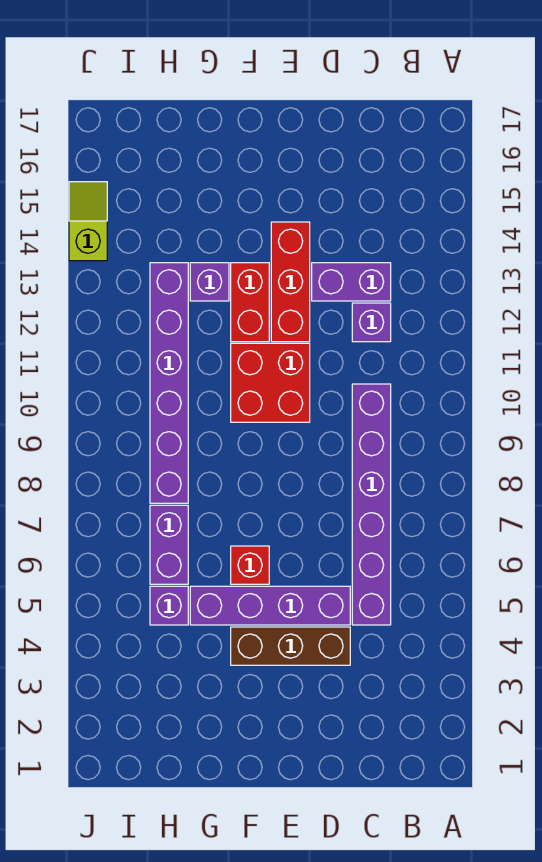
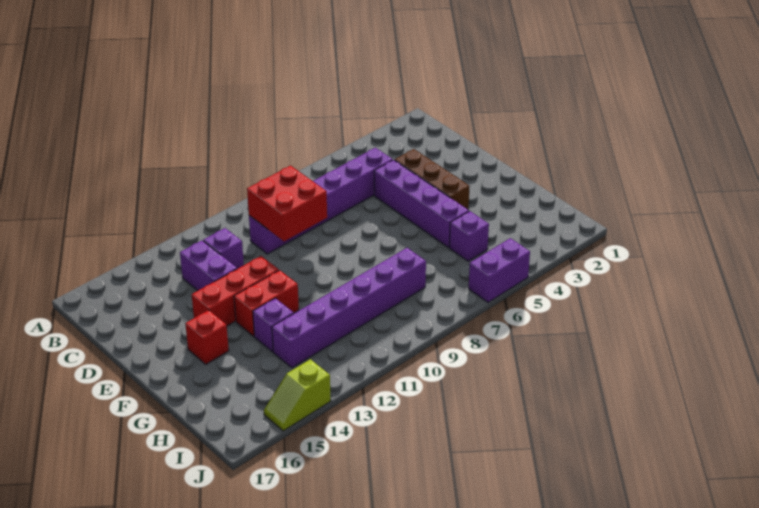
red brick E10:F11 level 1 -> red brick C9:D10 level 2
red brick F6 level 1 -> red brick F15 level 1
purple brick H6:H7 level 1 -> purple brick J5:J6 level 1

